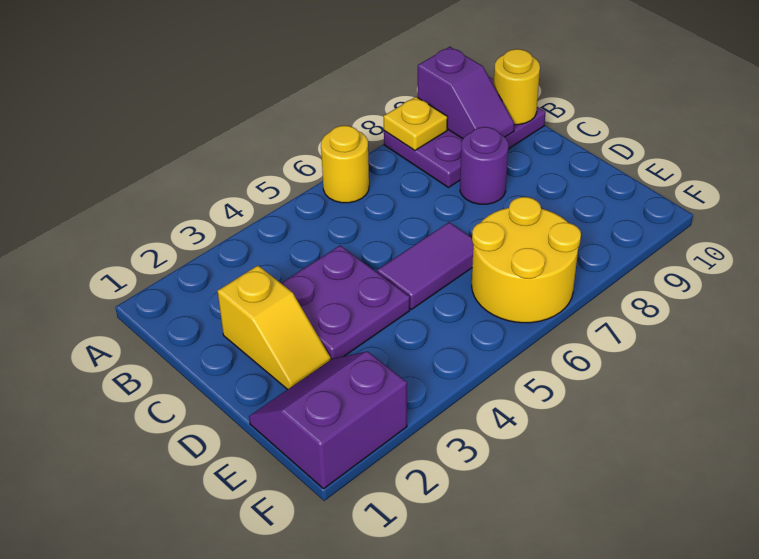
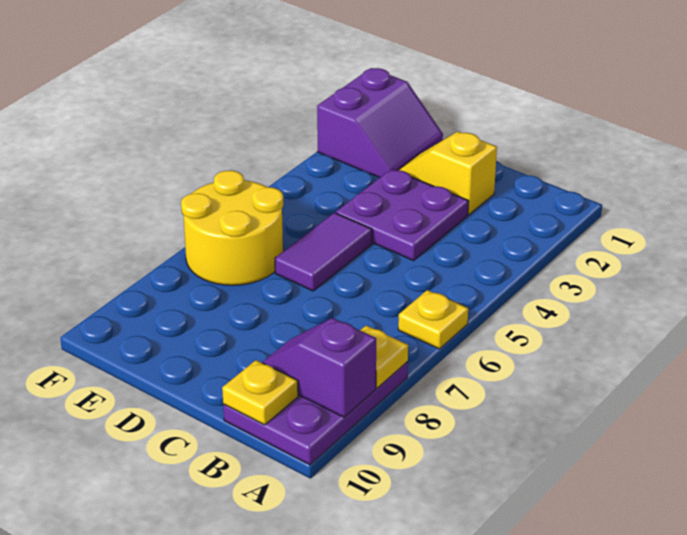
yellow round brick A6 level 1 -> yellow plate A6 level 1
yellow round brick B10 level 2 -> yellow plate B10 level 2
purple round brick C8 level 1 -> none

